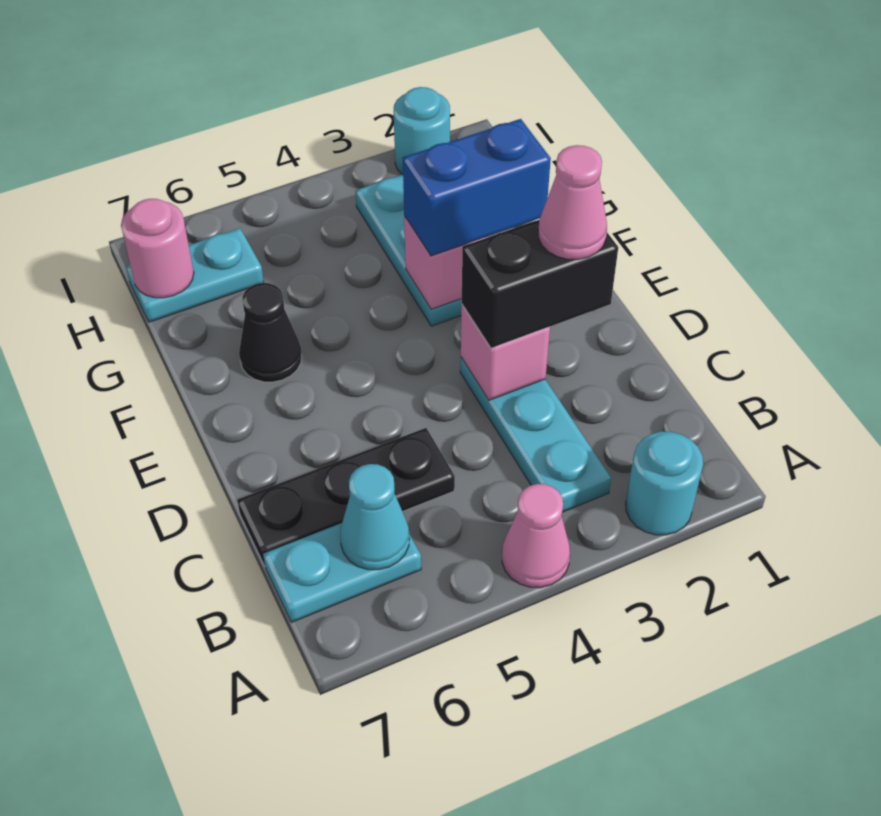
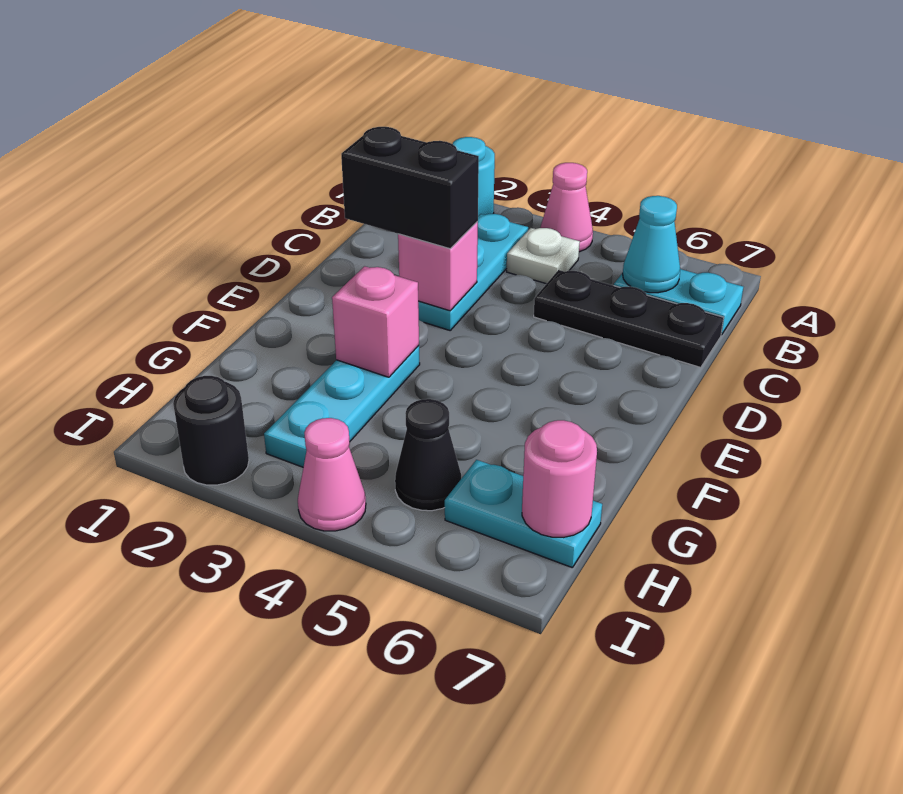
none -> white plate B4 level 1
pink cone D2 level 4 -> pink cone I4 level 1
blue brick F2:F3 level 3 -> none
black cone F6 level 1 -> black cone H5 level 1
cyan round brick I2 level 1 -> black round brick I2 level 1

